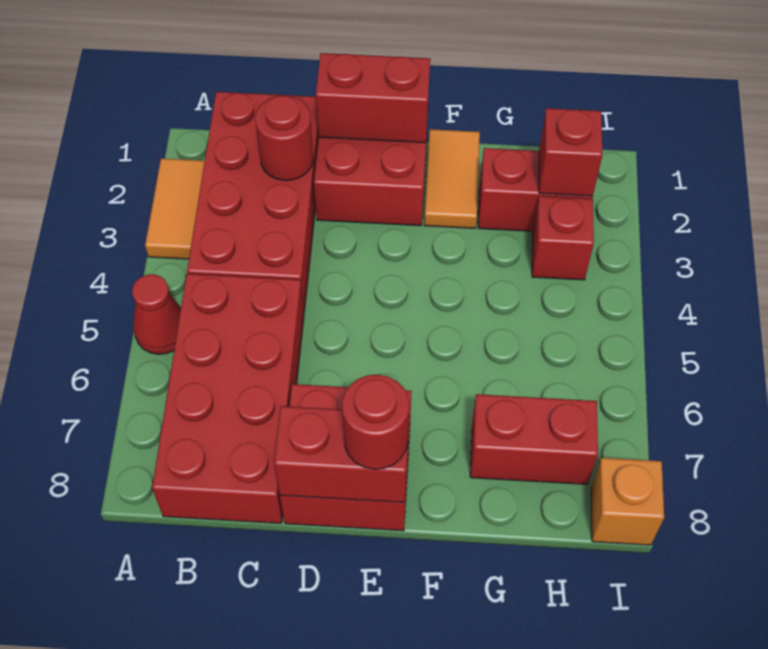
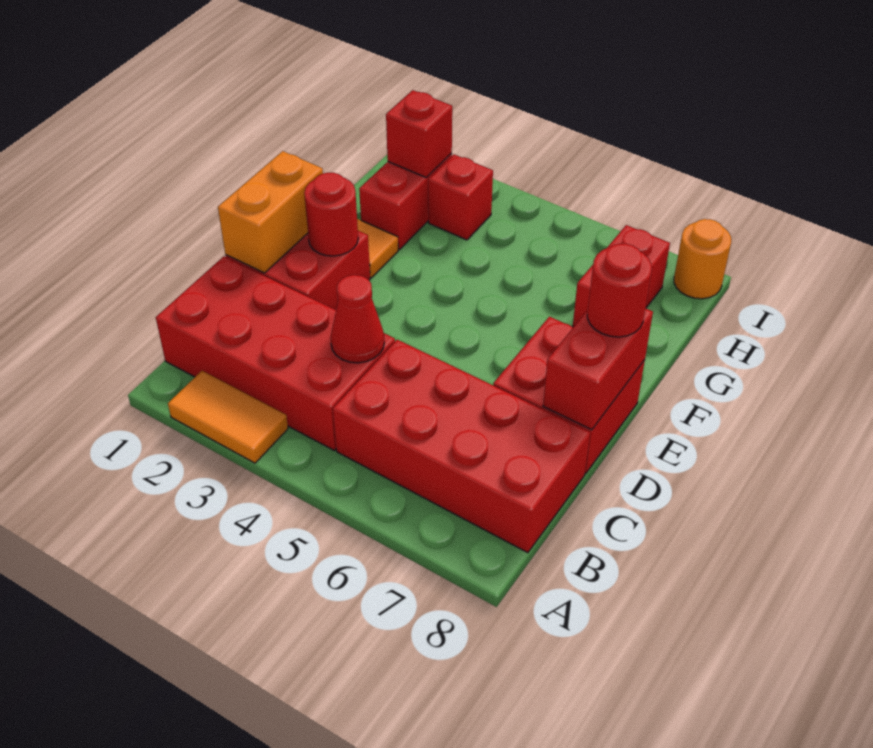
red cone A5 level 1 -> red cone C4 level 2
red round brick C2 level 2 -> red round brick E2 level 2
red brick D1:E1 level 2 -> orange brick D1:E1 level 2
orange brick I8 level 1 -> orange round brick I8 level 1

